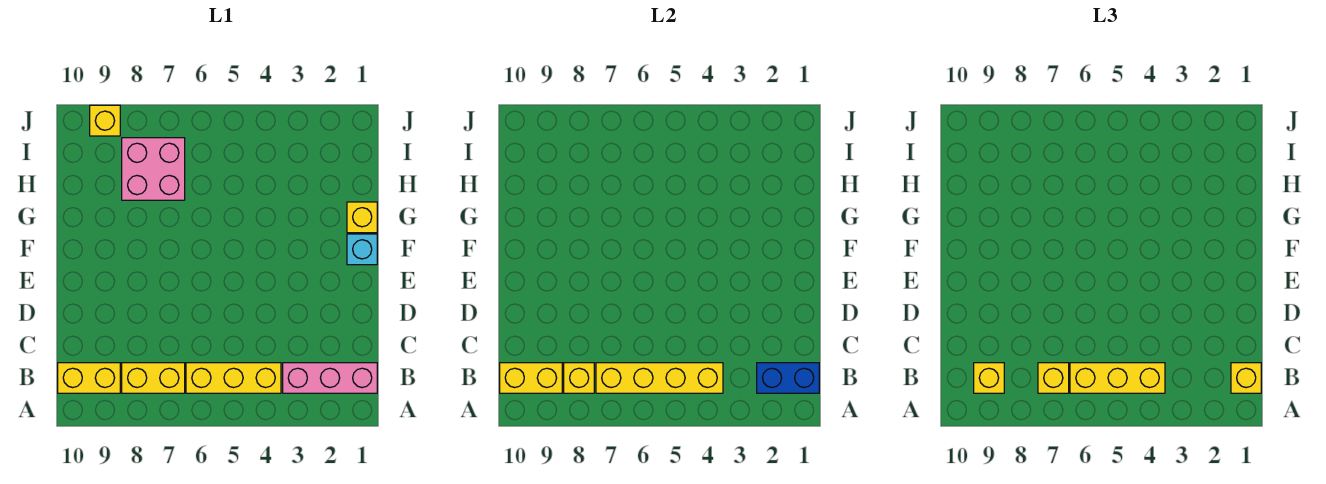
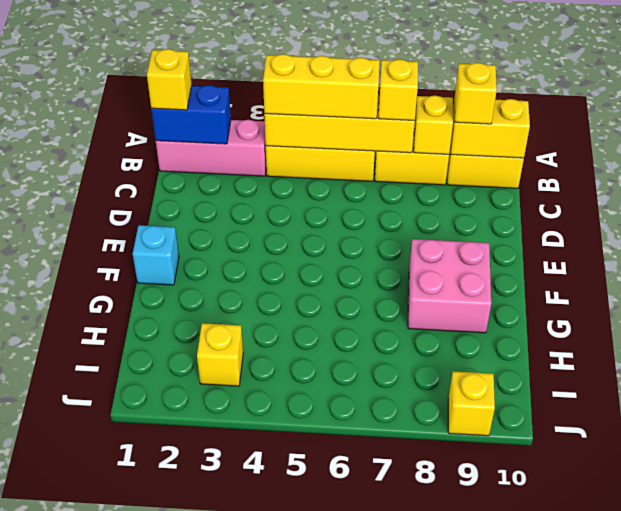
yellow brick G1 level 1 -> yellow brick I3 level 1
pink brick H7:I8 level 1 -> pink brick F8:G9 level 1

